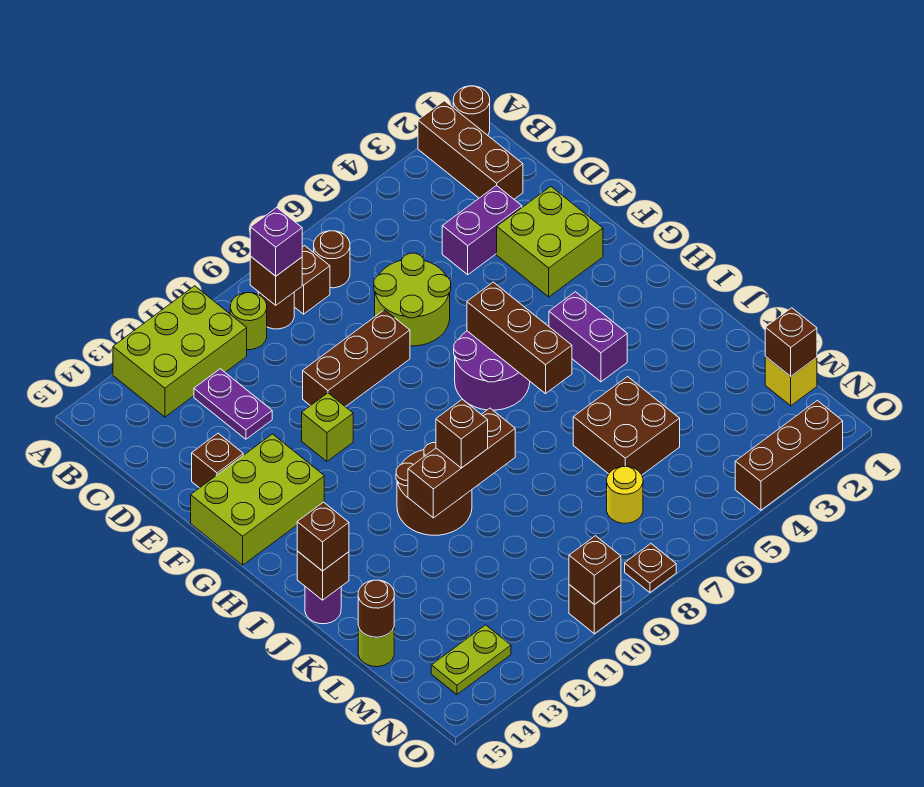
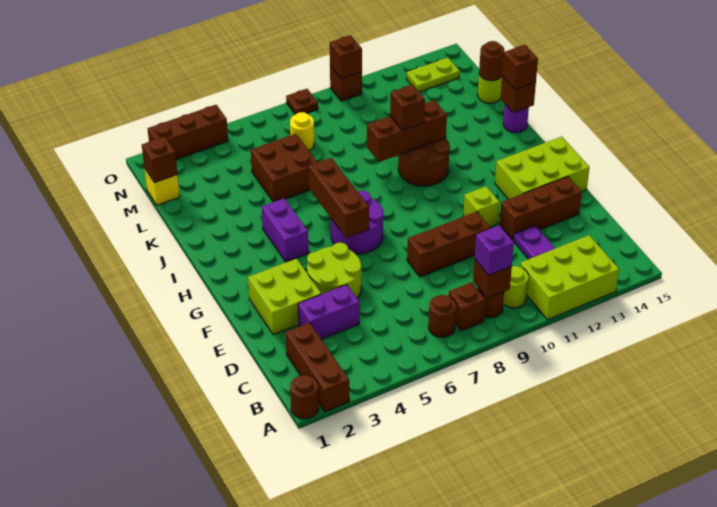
lime round brick D6:E7 level 1 -> lime round brick E4:F5 level 1
brown brick E14 level 1 -> brown brick E12:E14 level 1

